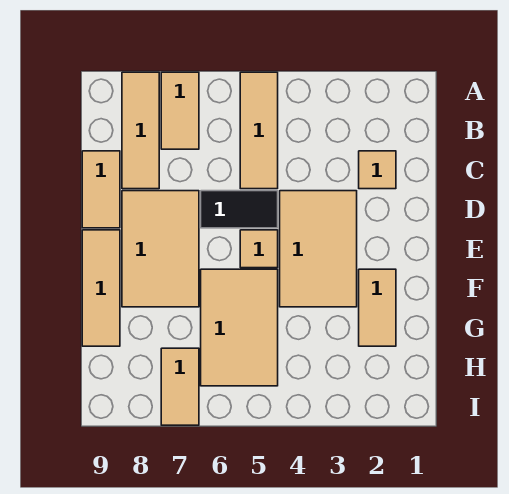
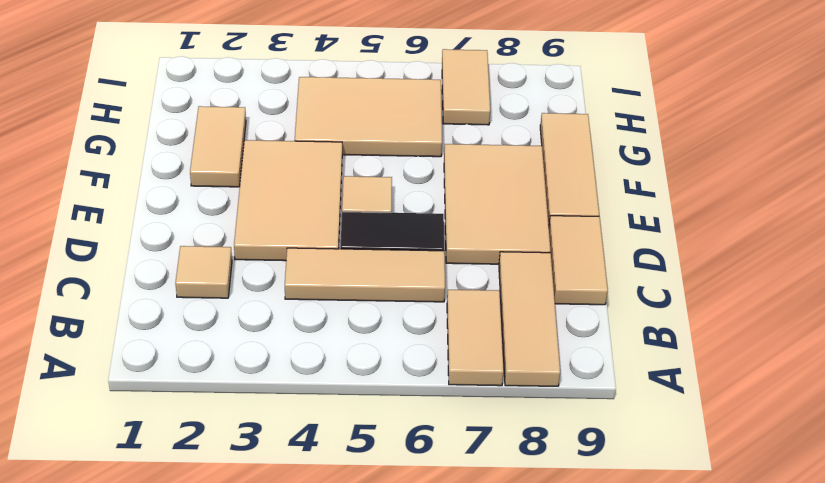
tan tile A5:C5 level 1 -> tan tile C4:C6 level 1
tan tile F5:H6 level 1 -> tan tile G4:H6 level 1

